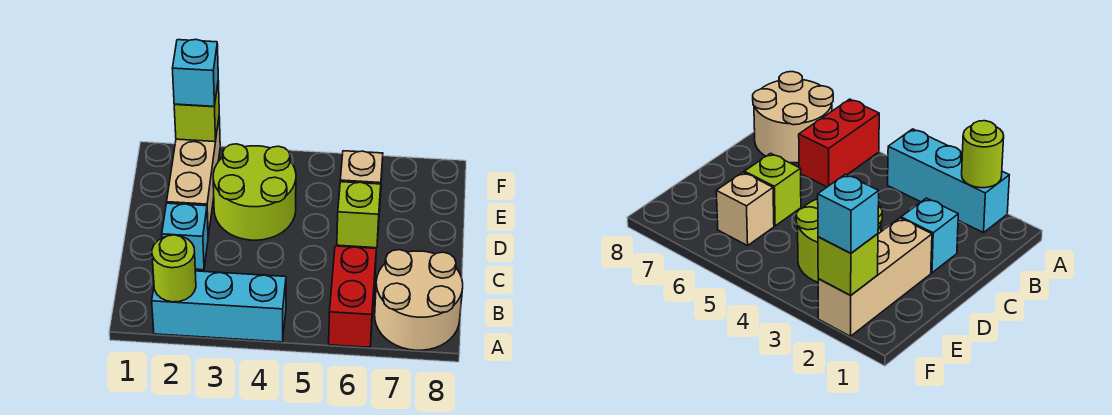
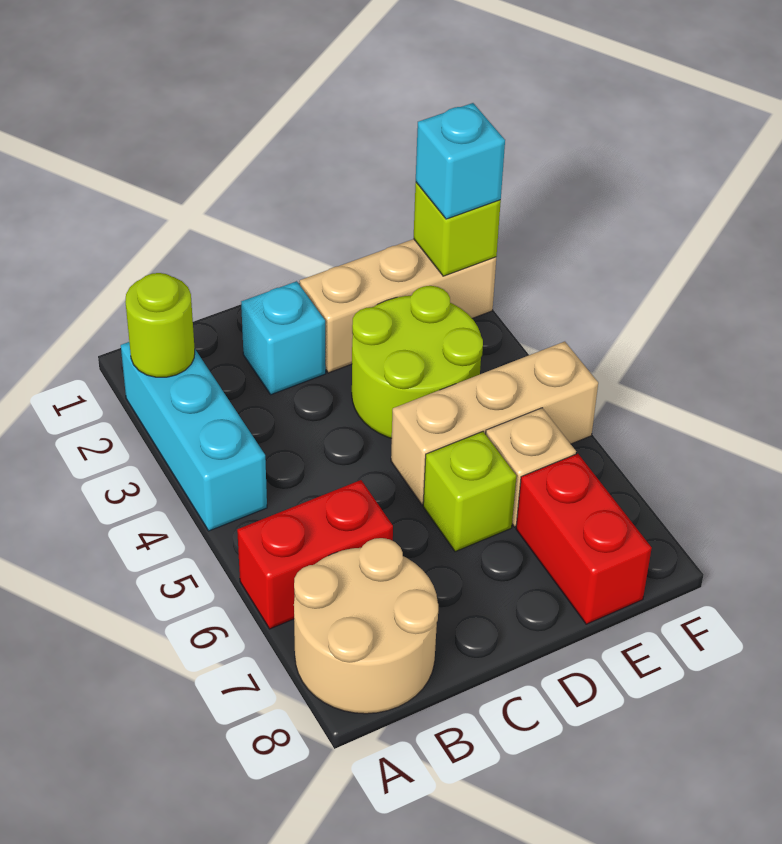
none -> tan brick D5:F5 level 1
none -> red brick E7:E8 level 1

